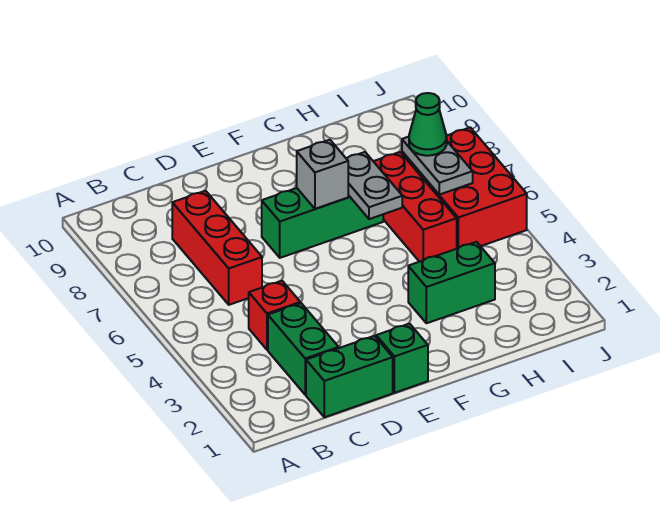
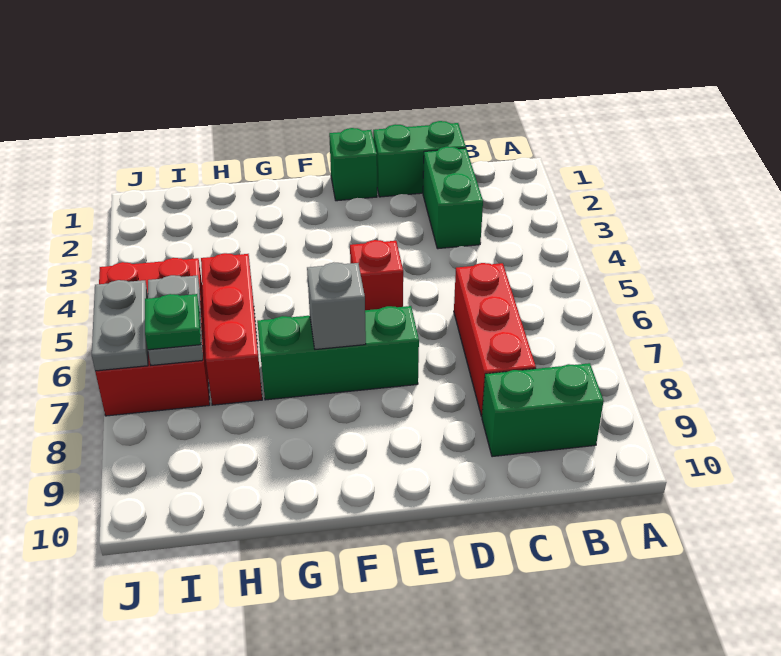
red brick C4 level 1 -> red brick E5 level 1
green brick G3:H3 level 1 -> green brick B9:C9 level 1
grey plate G6:G7 level 2 -> grey plate J6:J7 level 2
green cone I7 level 3 -> green plate I7 level 3

